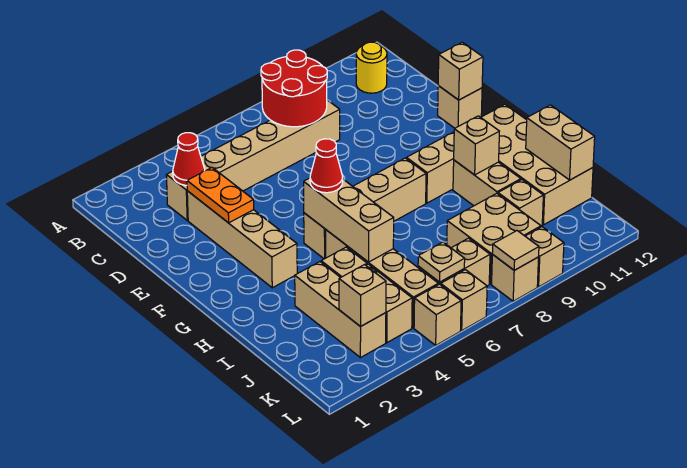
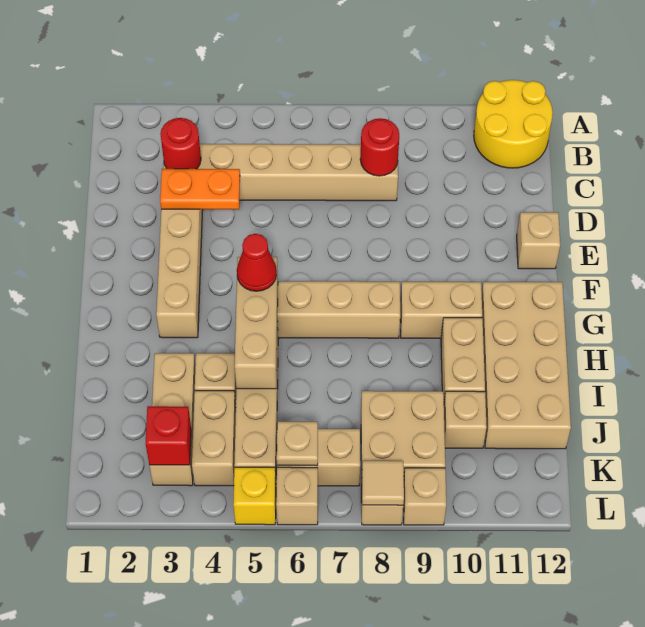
red round brick B7:C8 level 2 -> red round brick C8 level 2
yellow round brick B11 level 1 -> yellow round brick A11:B12 level 1
red cone C3 level 2 -> red round brick C3 level 2
orange plate D3:E3 level 2 -> orange plate D3:D4 level 2
tan brick E12 level 2 -> none
tan brick H10 level 2 -> none
tan brick I12:J12 level 2 -> none
tan brick K3 level 2 -> red brick K3 level 2
tan brick L5 level 1 -> yellow brick L5 level 1

